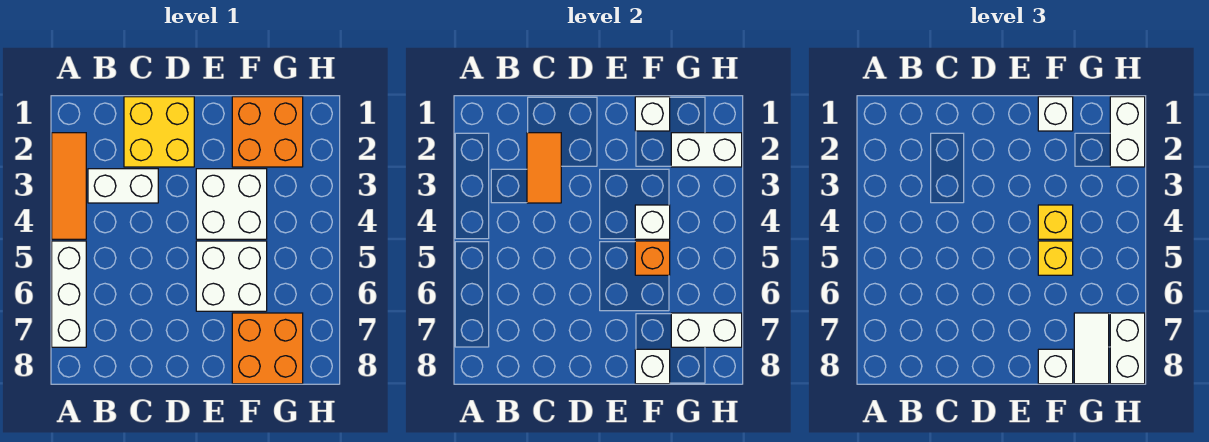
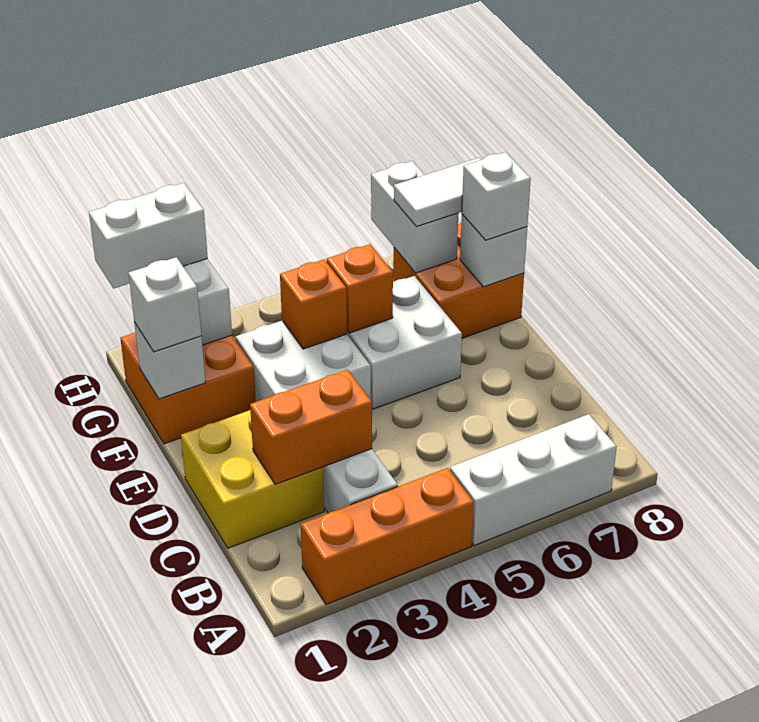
orange tile A2:A4 level 1 -> orange brick A2:A4 level 1
orange tile C2:C3 level 2 -> orange brick C2:C3 level 2
white brick F4 level 2 -> orange brick F4 level 2
yellow brick F4 level 3 -> none
yellow brick F5 level 3 -> none
white brick H7:H8 level 3 -> none

